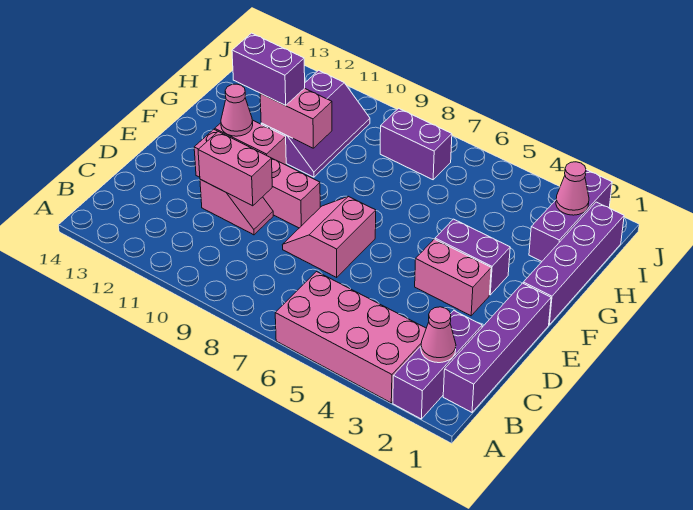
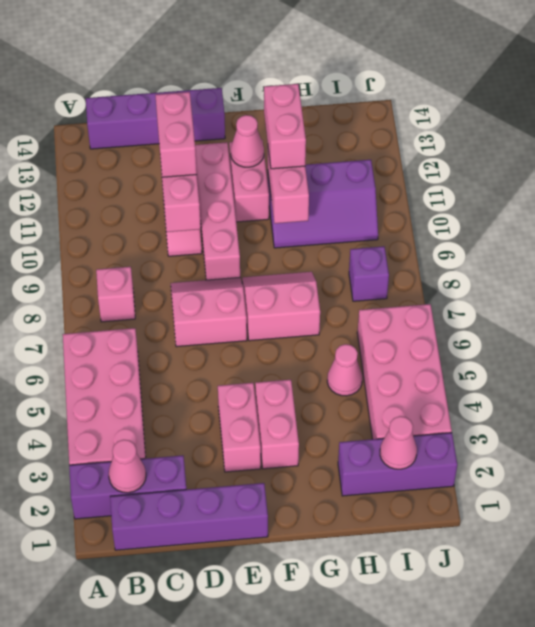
none -> pink brick B8 level 1
none -> pink brick D11:D12 level 3
purple brick F1:I1 level 1 -> purple brick B14:E14 level 1
purple brick F3:F4 level 1 -> pink brick F3:F4 level 1
none -> pink slope F7:G8 level 1 top 7
purple brick G11:G12 level 3 -> pink brick G11:G12 level 3
none -> pink cone H5 level 1
none -> pink brick I3:J6 level 1
purple brick I7:I8 level 1 -> purple brick I8 level 1

